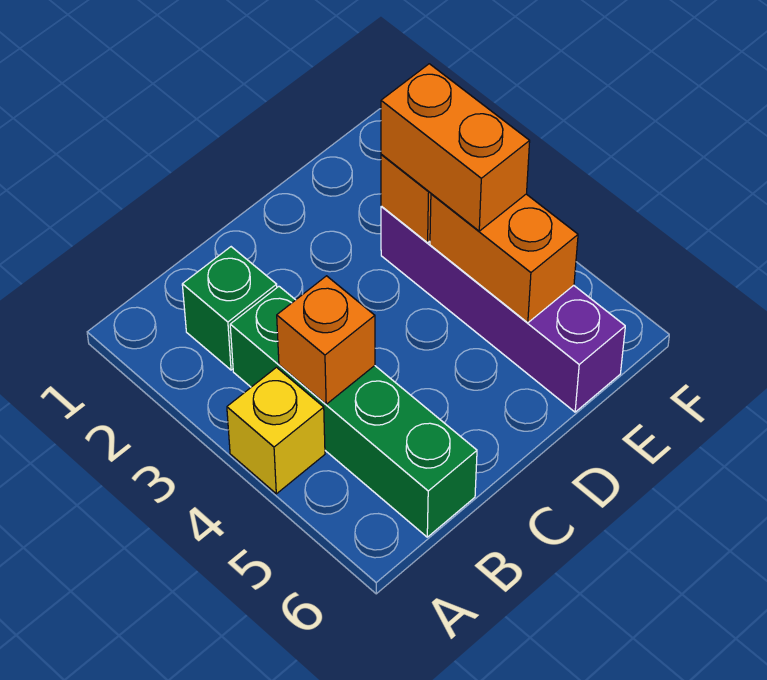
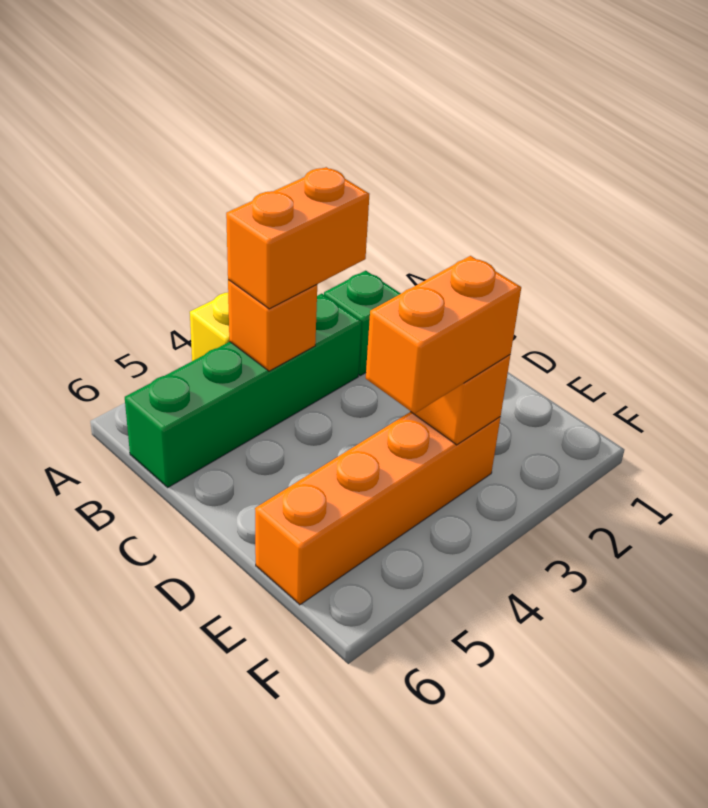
purple brick E3:E6 level 1 -> orange brick E3:E6 level 1
orange brick E4:E5 level 2 -> orange brick B3:B4 level 3

